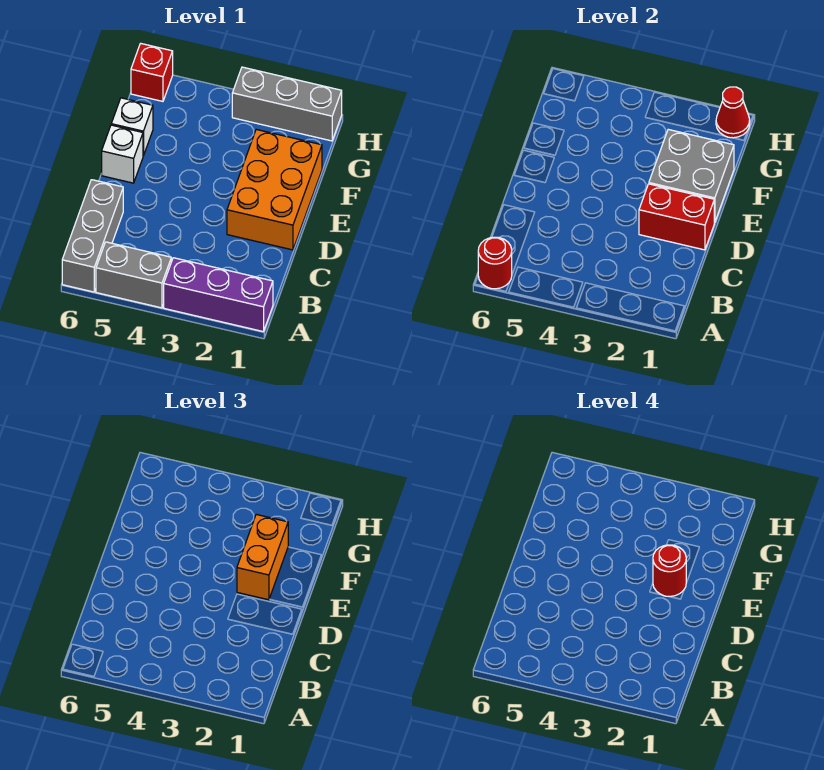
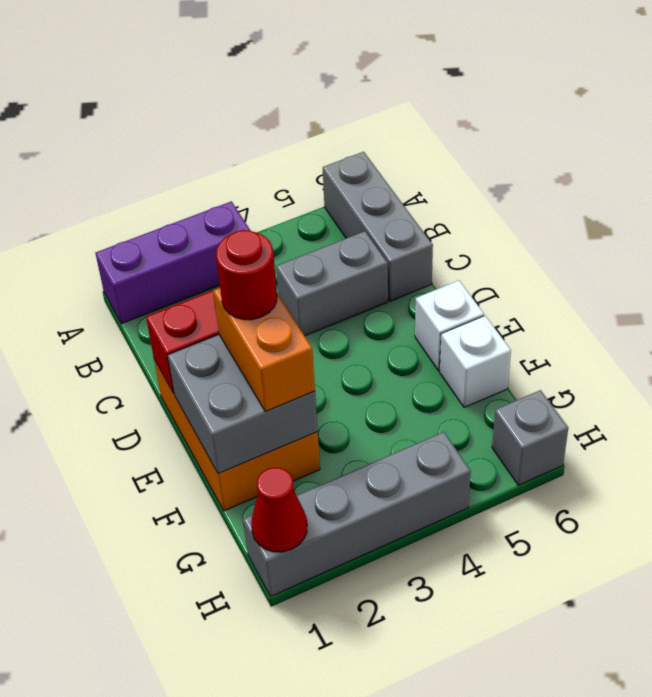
grey brick A4:A5 level 1 -> grey brick C4:C5 level 1
red round brick A6 level 2 -> none
grey brick H1:H3 level 1 -> grey brick H1:H4 level 1
red brick H6 level 1 -> grey brick H6 level 1

